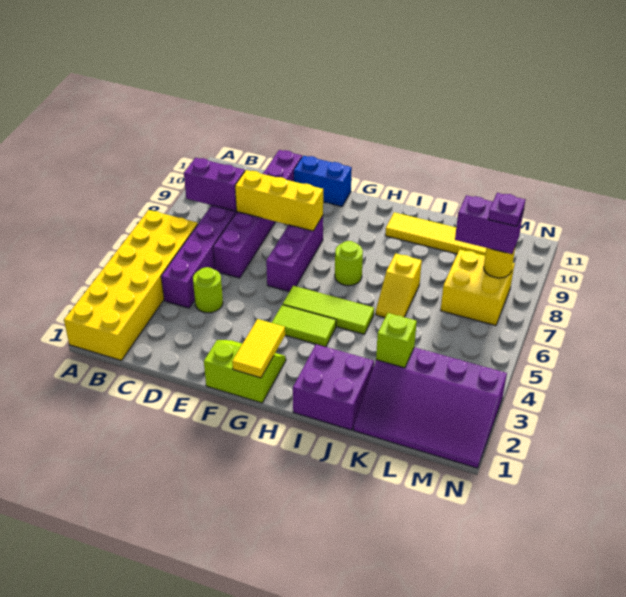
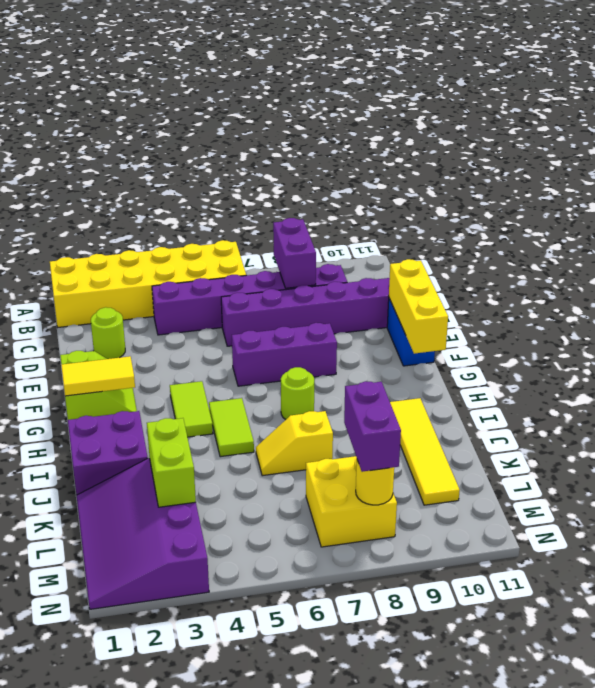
lime round brick D4 level 1 -> lime round brick D2 level 1
yellow brick D8:F8 level 2 -> yellow brick E11:G11 level 2
lime tile G5:I5 level 1 -> lime tile H5:I5 level 1
lime brick K3 level 2 -> lime brick K3:L3 level 2
purple plate M8 level 4 -> none

